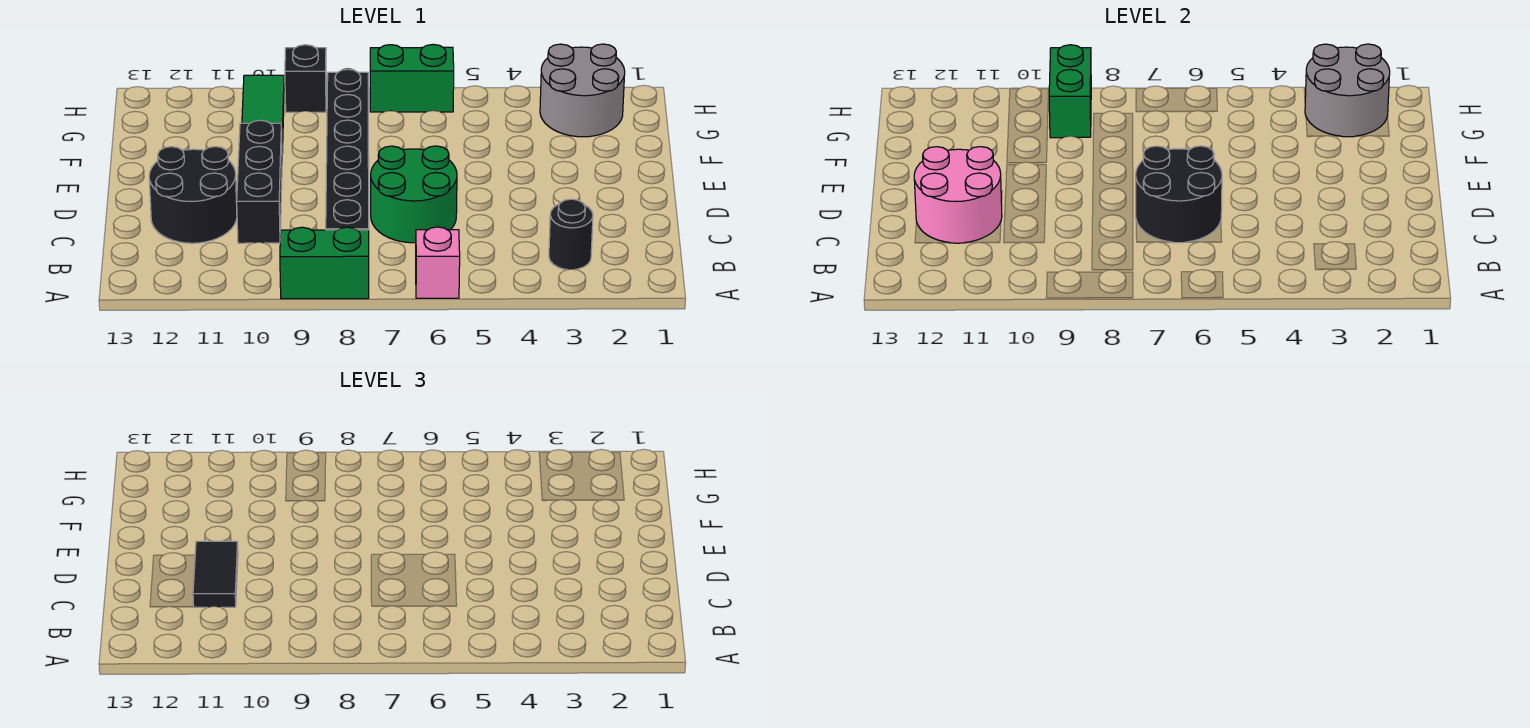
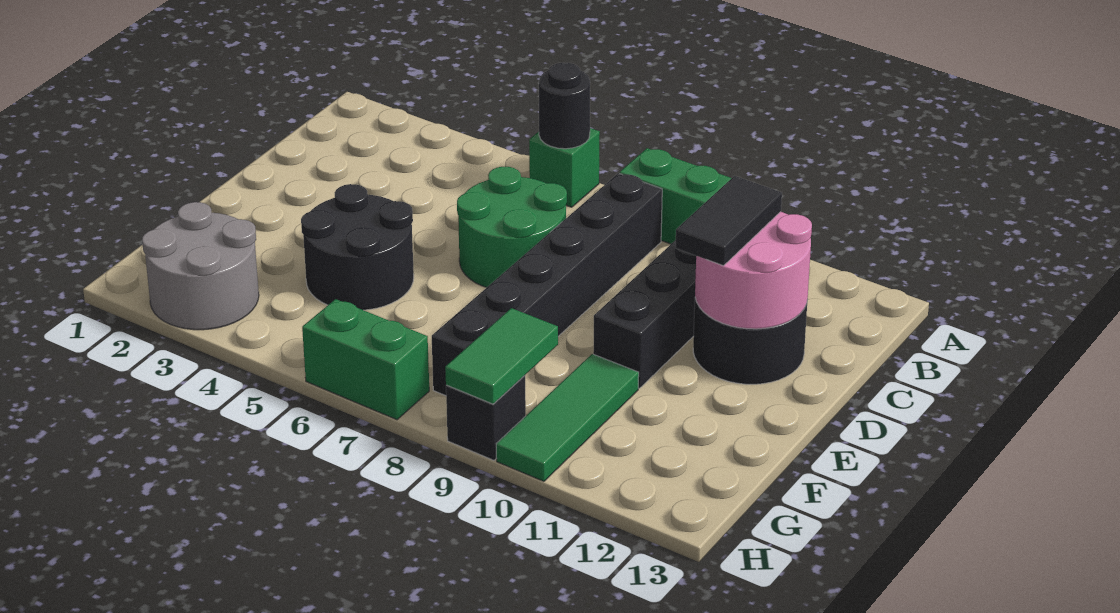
pink brick A6 level 1 -> green brick A6 level 1
black round brick B3 level 1 -> black round brick A6 level 2
black round brick C6:D7 level 2 -> black round brick E4:F5 level 1
grey round brick G2:H3 level 2 -> none
green brick G9:H9 level 2 -> green tile G9:H9 level 2

